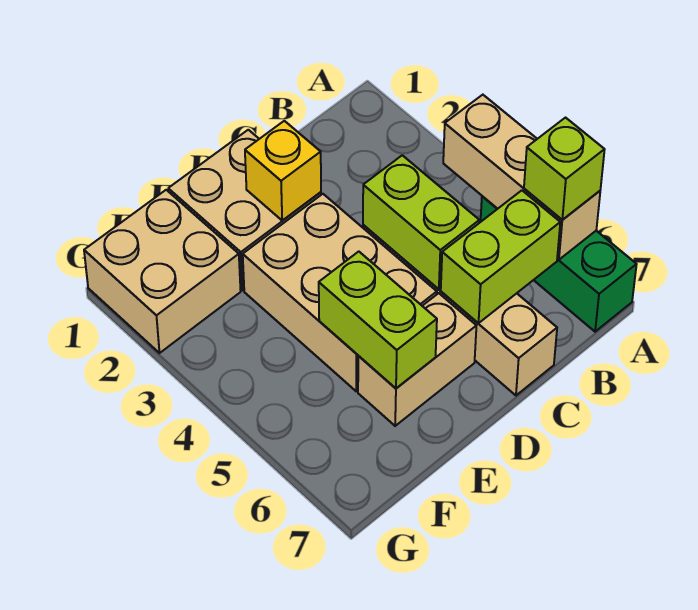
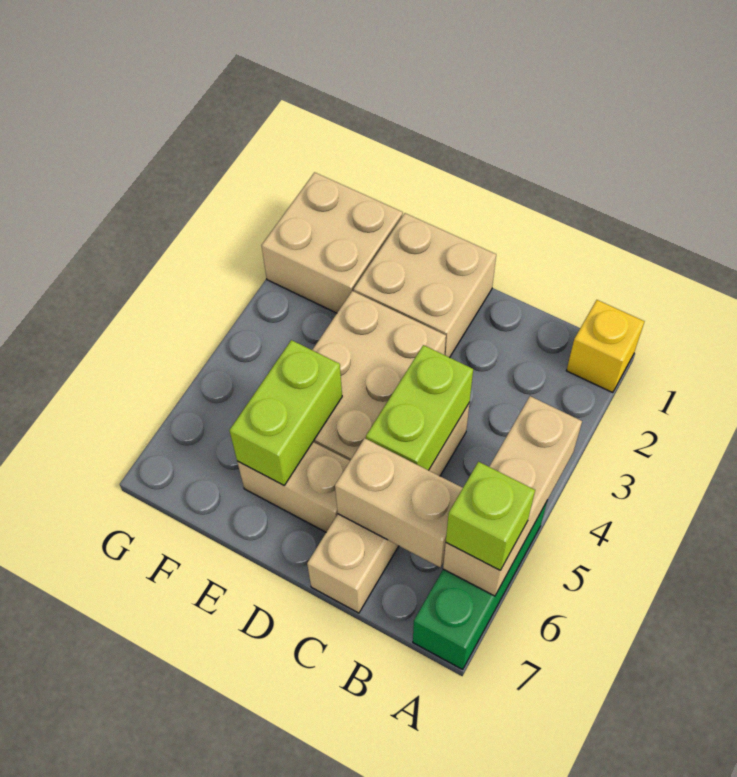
lime brick B6:C6 level 2 -> tan brick B6:C6 level 2
yellow brick D2 level 2 -> yellow brick A1 level 1

